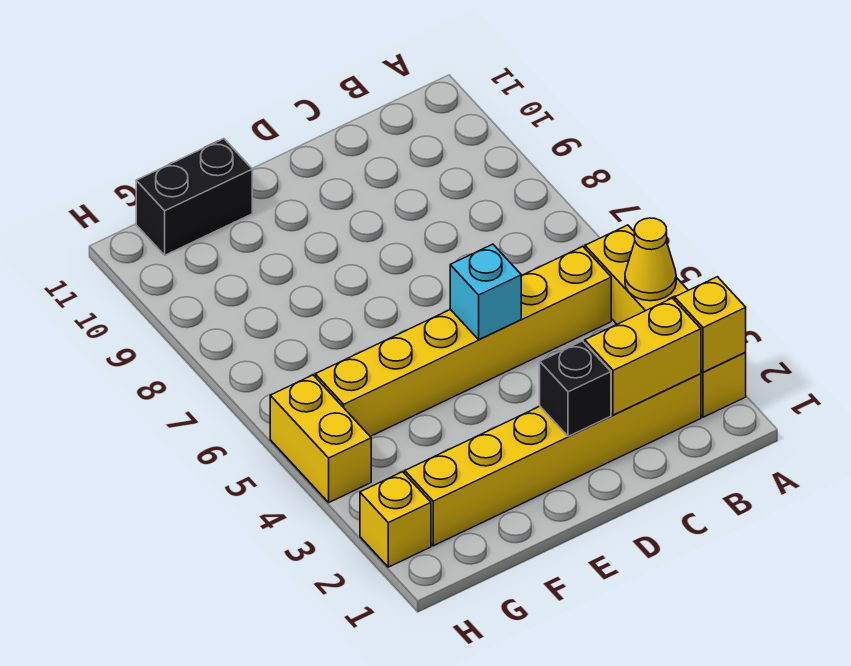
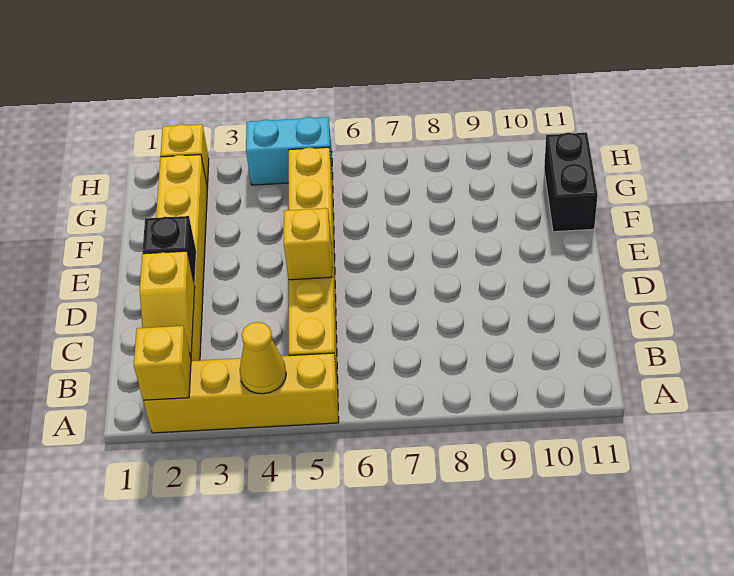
yellow brick B2:C2 level 2 -> yellow slope B2:C2 level 2 top C
cyan brick D5 level 2 -> yellow brick D5 level 2
yellow brick H4:H5 level 1 -> cyan brick H4:H5 level 1

